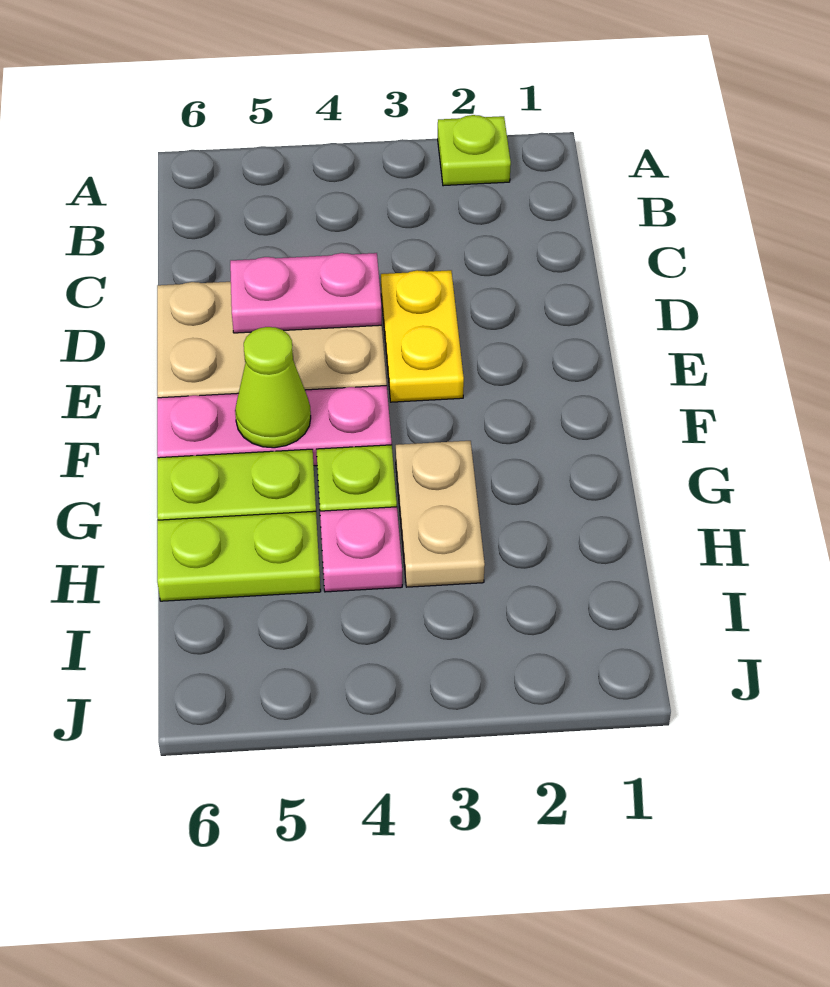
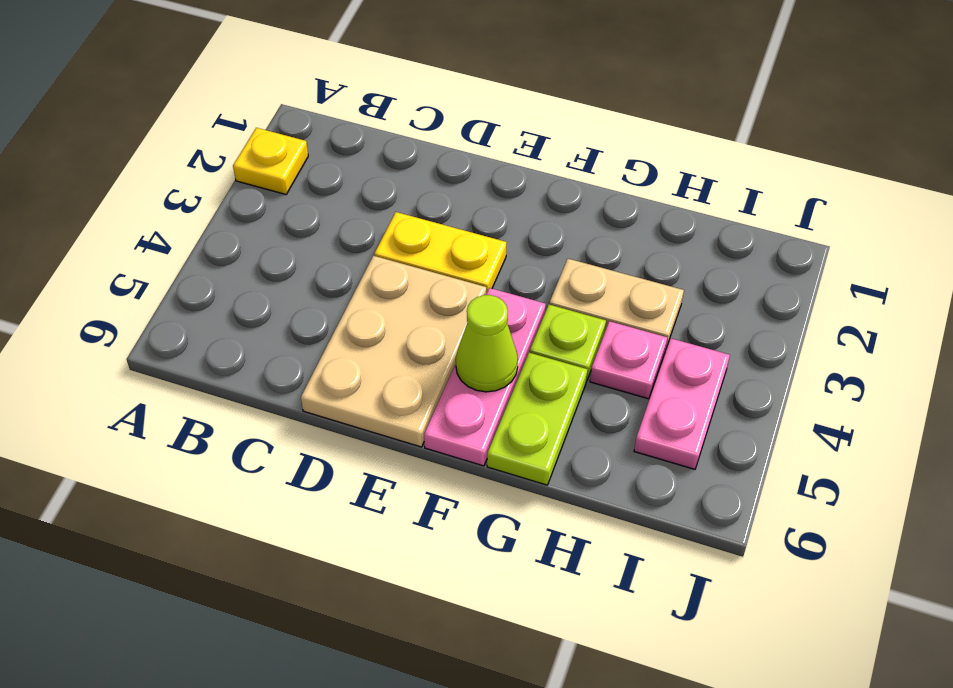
lime plate A2 level 1 -> yellow plate A2 level 1
pink plate D4:D5 level 2 -> pink plate I4:I5 level 1
lime plate H5:H6 level 1 -> none

